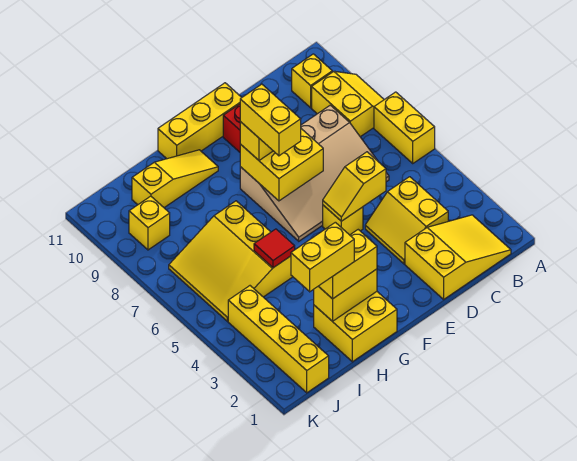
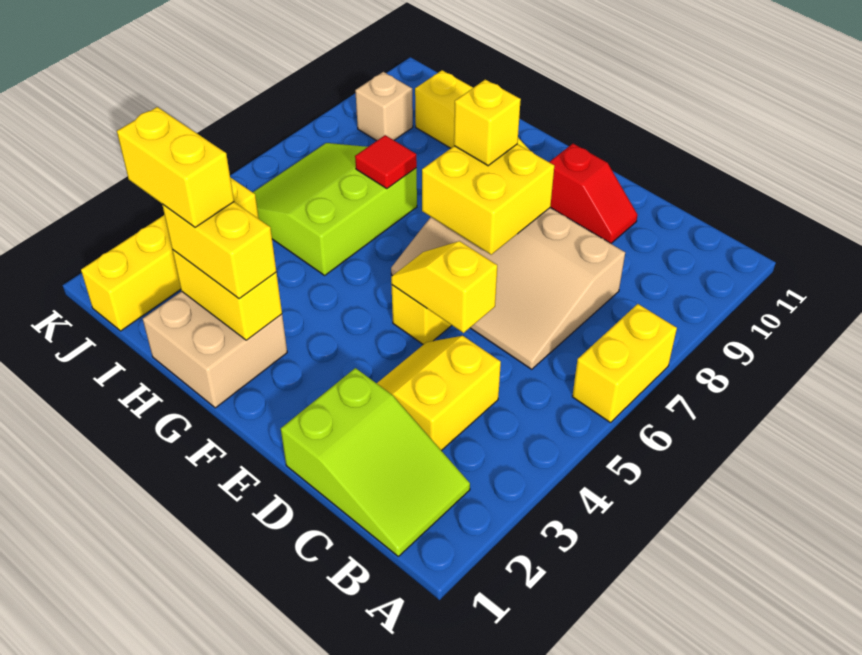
yellow slope A8:B9 level 1 top B -> none
yellow slope B1:D2 level 1 top D -> lime slope B1:D2 level 1 top D
yellow brick B10 level 1 -> none
yellow brick E11:G11 level 1 -> none
yellow brick F7:F8 level 4 -> none
yellow brick G1:H2 level 1 -> tan brick G1:H2 level 1
yellow slope H5:J7 level 1 top H -> lime slope H5:J7 level 1 top H
red tile H5 level 2 -> red tile H7 level 2
yellow brick J9 level 1 -> tan brick J9 level 1

